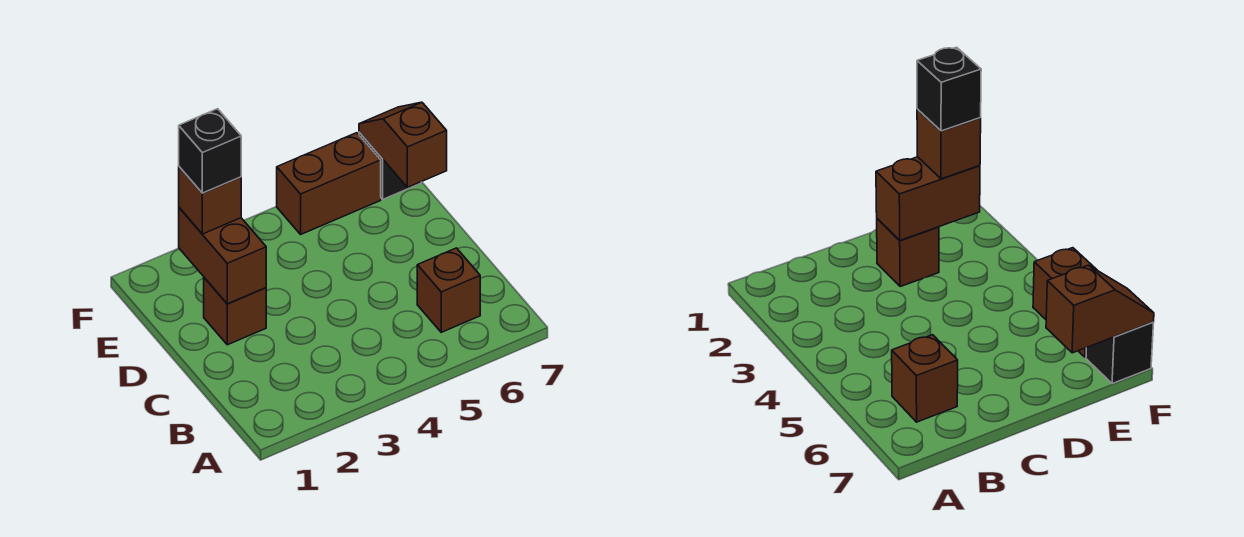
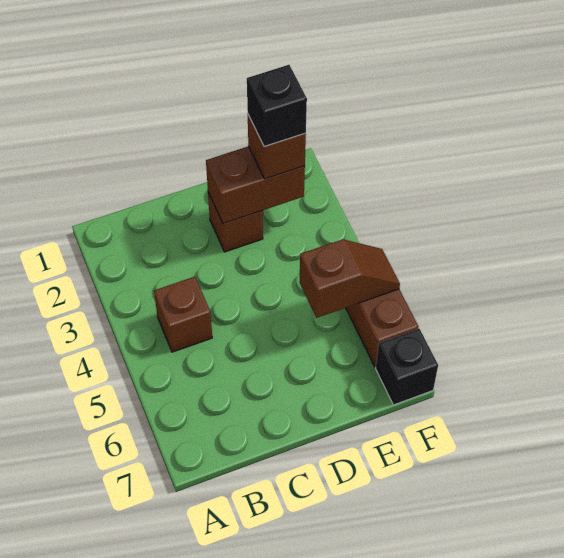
brown brick B6 level 1 -> brown brick B4 level 1
brown slope E7:F7 level 2 top E -> brown slope E5:F5 level 2 top E

